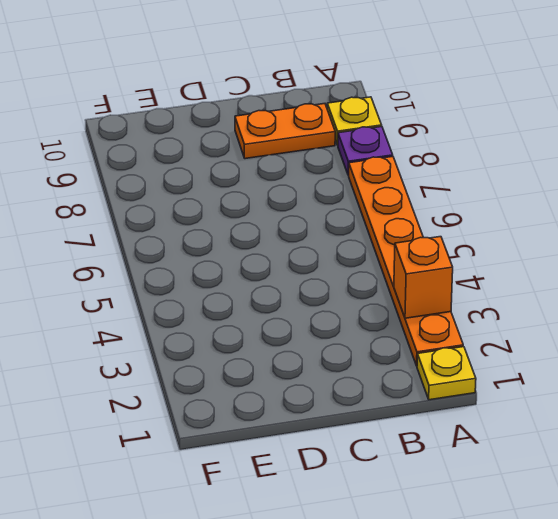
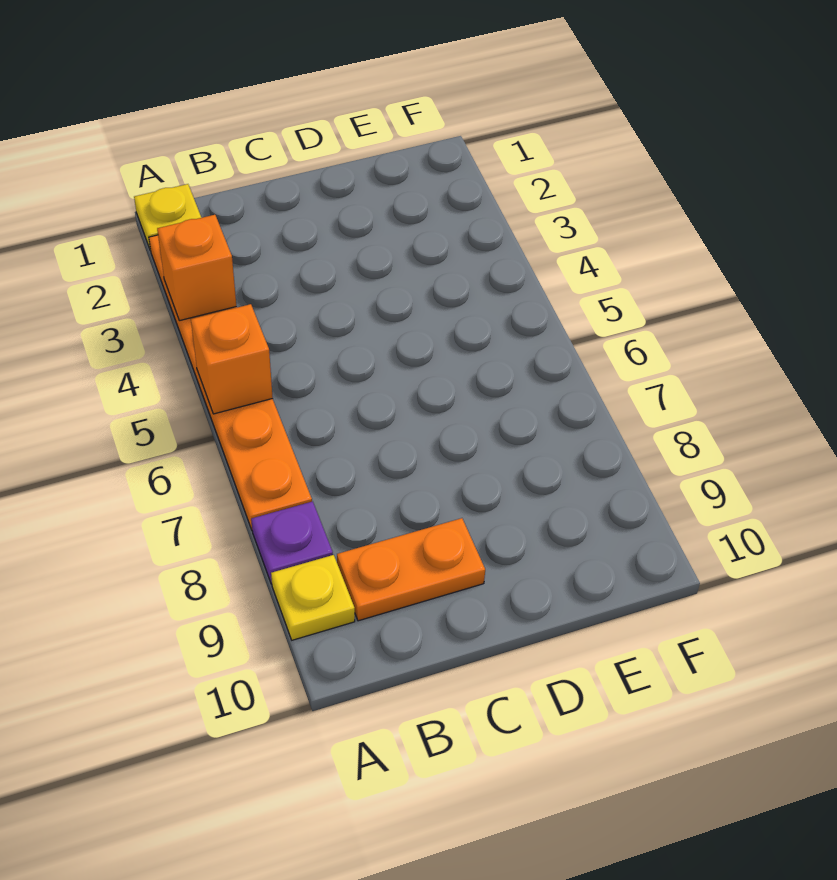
none -> orange brick A5 level 2

